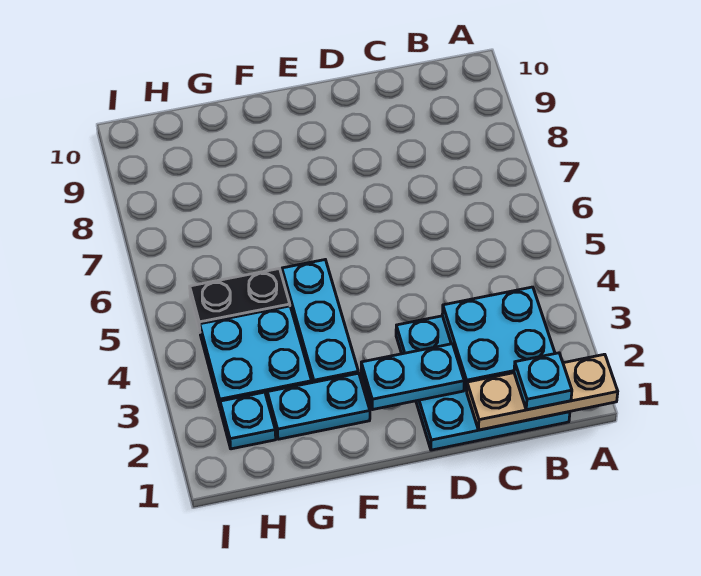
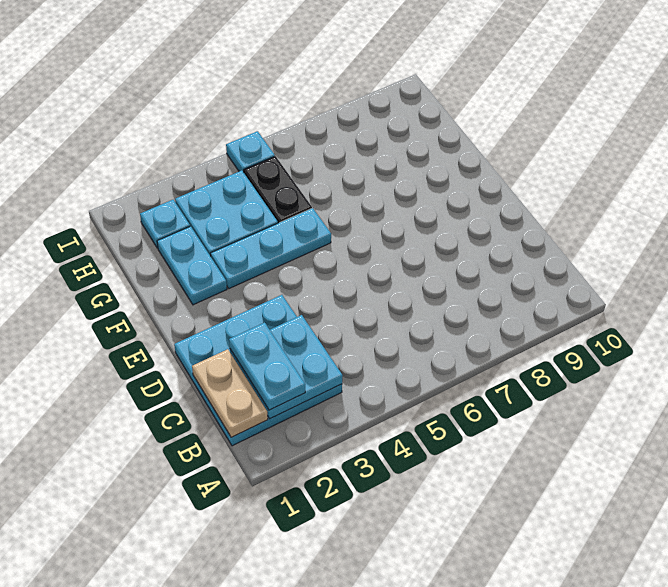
tan plate A1:C1 level 2 -> tan plate B1:C1 level 2
cyan plate B1 level 3 -> cyan plate I5 level 1
cyan plate D2:E2 level 2 -> cyan plate B2:C2 level 3

